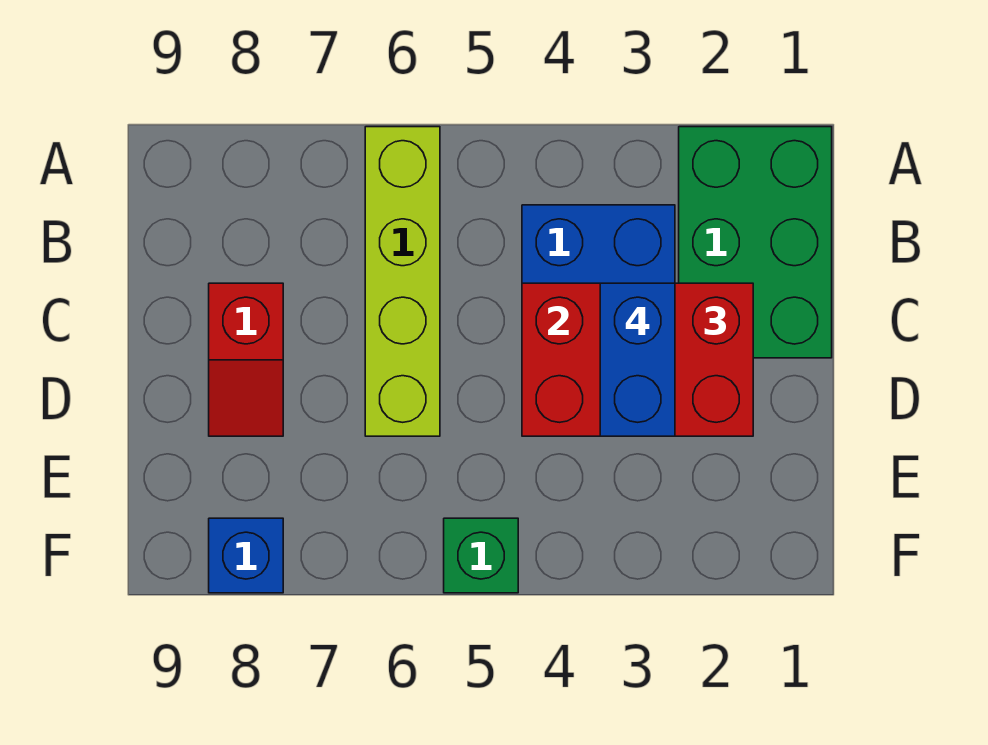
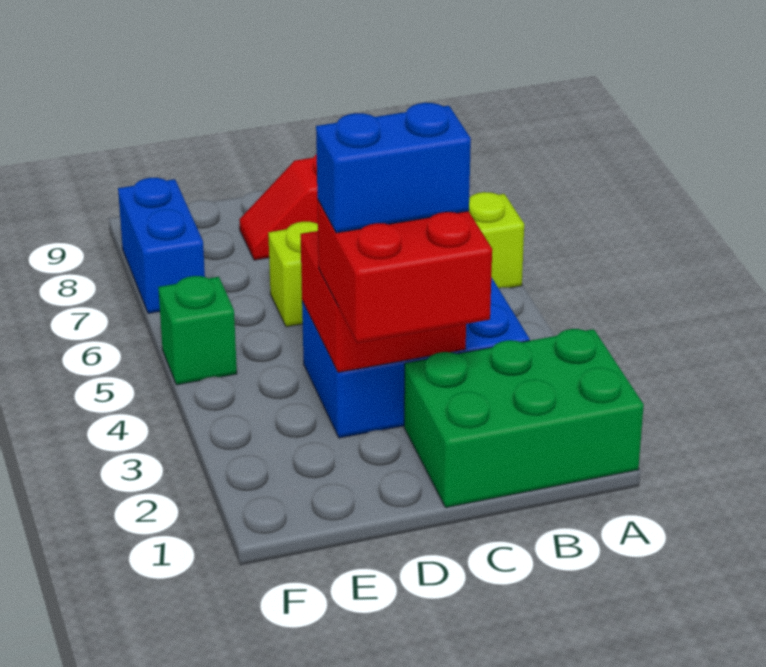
blue brick F8 level 1 -> blue brick F7:F8 level 1

